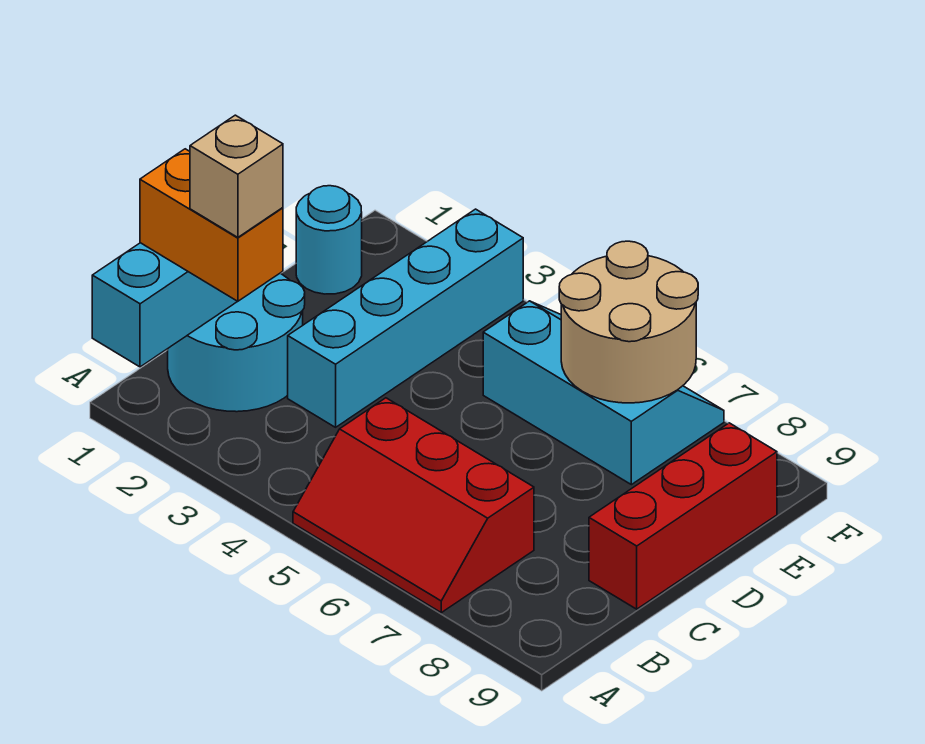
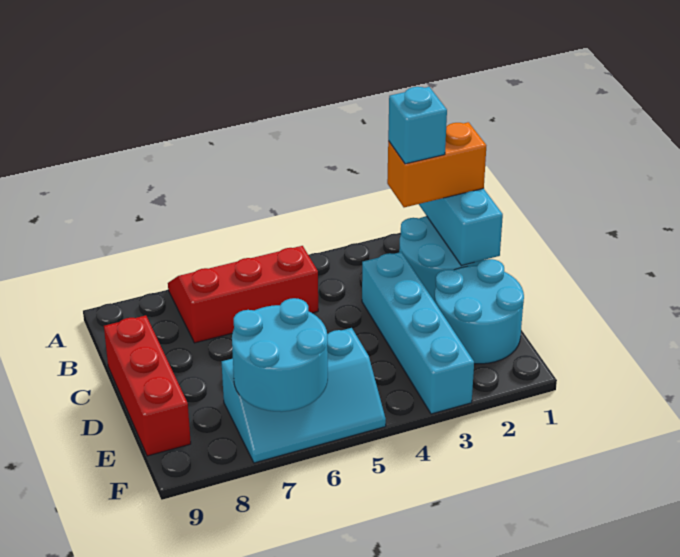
tan brick B2 level 4 -> cyan brick B2 level 4
cyan round brick E1 level 1 -> cyan round brick D1:E2 level 1
tan round brick E6:F7 level 2 -> cyan round brick E6:F7 level 2

